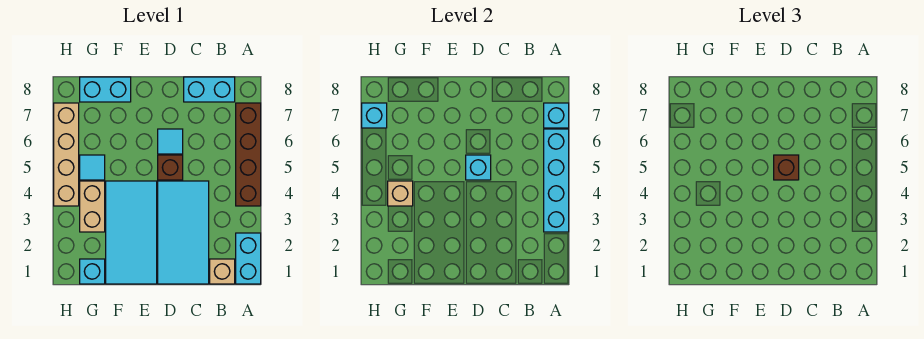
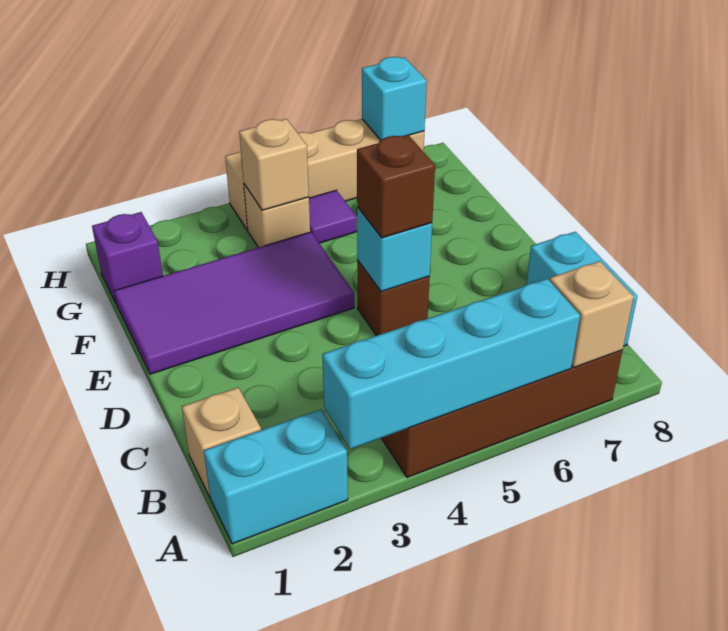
cyan brick A7 level 2 -> tan brick A7 level 2
cyan tile C1:D4 level 1 -> none
cyan tile D6 level 1 -> none
cyan tile E1:F4 level 1 -> purple tile E1:F4 level 1
cyan brick F8:G8 level 1 -> none
cyan brick G1 level 1 -> purple brick G1 level 1
tan brick G3:G4 level 1 -> tan brick G4 level 1
cyan tile G5 level 1 -> purple tile G5 level 1

